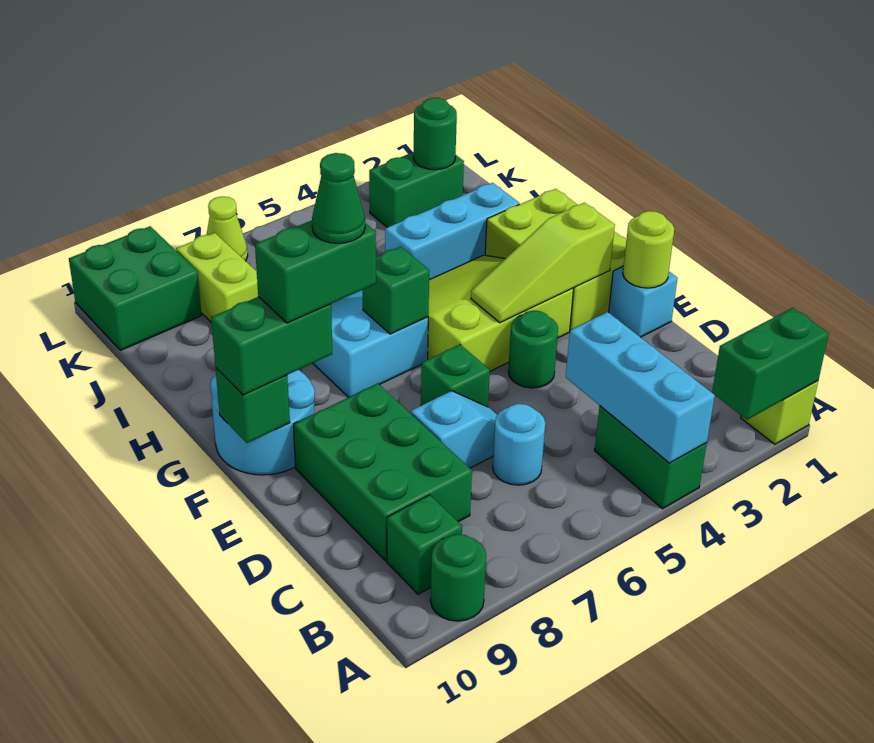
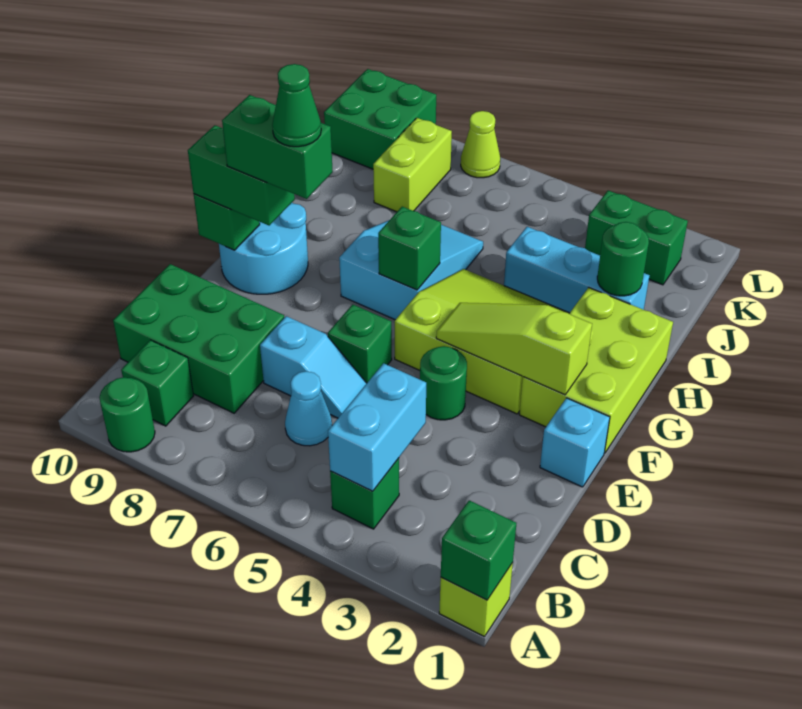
green brick A1:A2 level 2 -> green brick A1 level 2
green brick A4:B4 level 1 -> green brick B4 level 1
cyan brick A4:C4 level 2 -> cyan brick B4:C4 level 2
cyan round brick C6 level 1 -> cyan cone C6 level 1
green brick C8:E9 level 1 -> green brick C8:D10 level 1
lime round brick E1 level 2 -> none
green round brick K2 level 2 -> green round brick I2 level 2

